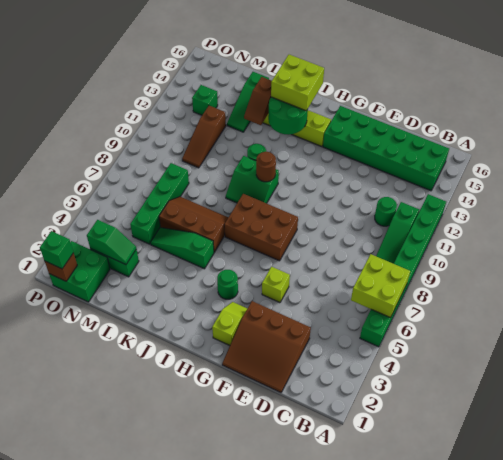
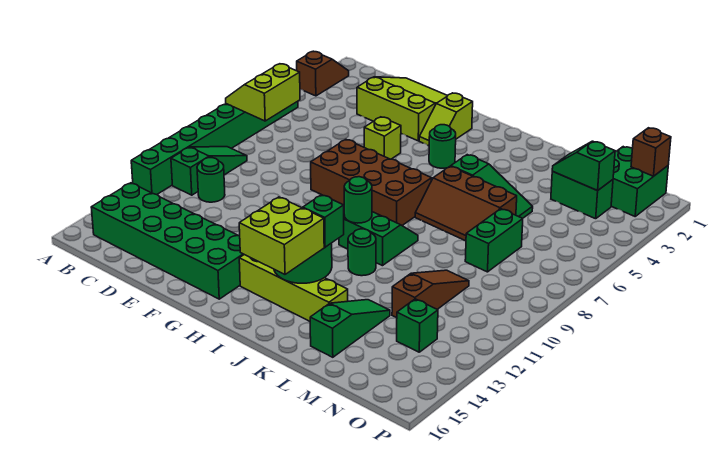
lime brick A6:B7 level 2 -> lime slope A6:B7 level 2 top B
brown slope D1:F3 level 1 top 3 -> lime slope D1:F3 level 1 top 3
brown brick G7:I8 level 1 -> brown brick F7:I8 level 1
brown round brick I10 level 2 -> green round brick I10 level 2
brown slope K13:K14 level 2 top 14 -> brown slope A2:A3 level 1 top 3
green brick M5:M8 level 1 -> green brick M7:M8 level 1
green brick O1 level 3 -> green brick J13 level 3

